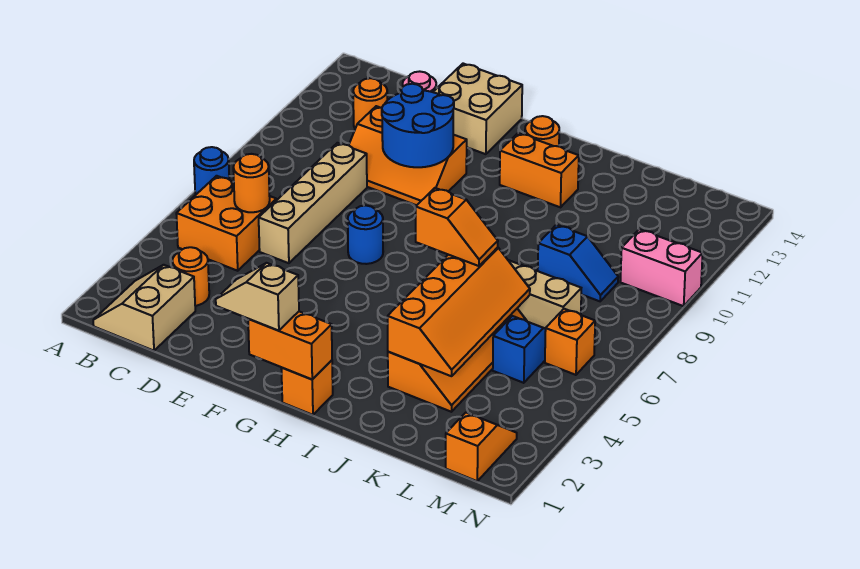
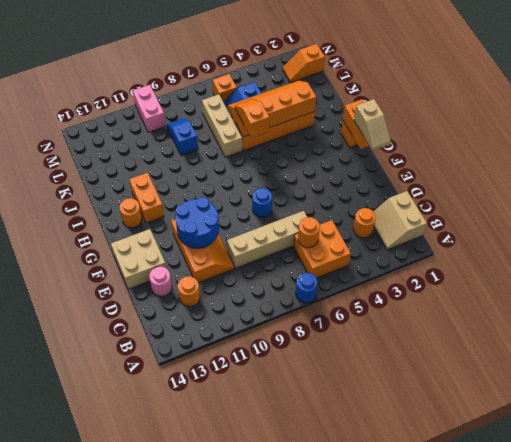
tan slope B1:C2 level 1 top C -> tan slope B1:C2 level 1 top 1

